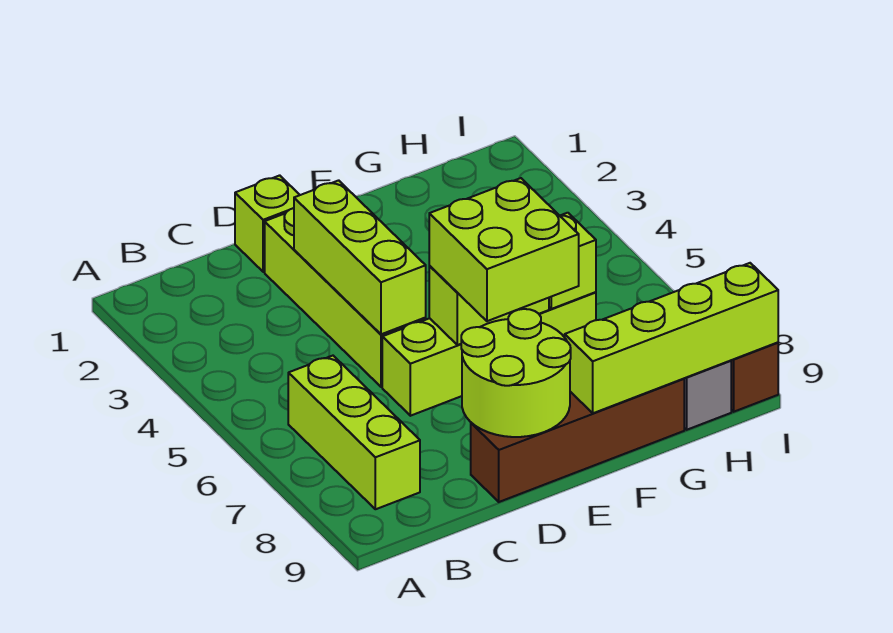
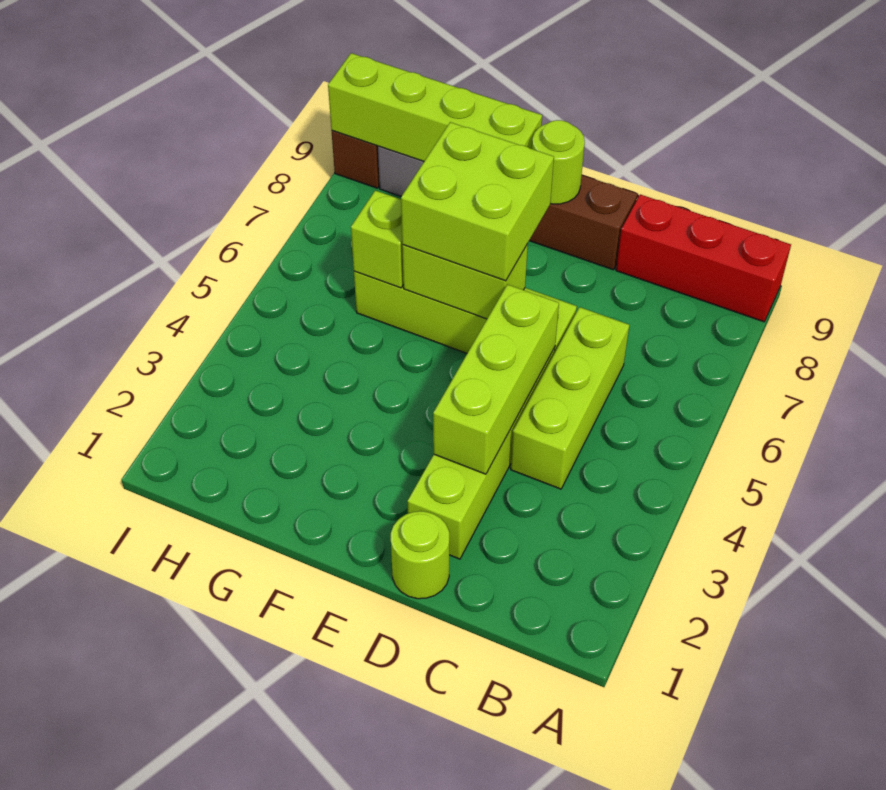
none -> red brick A9:C9 level 1
lime brick B6:B8 level 1 -> lime brick C4:C6 level 1
lime brick D1 level 1 -> lime round brick D1 level 1
lime round brick D8:E9 level 2 -> lime round brick E9 level 2

